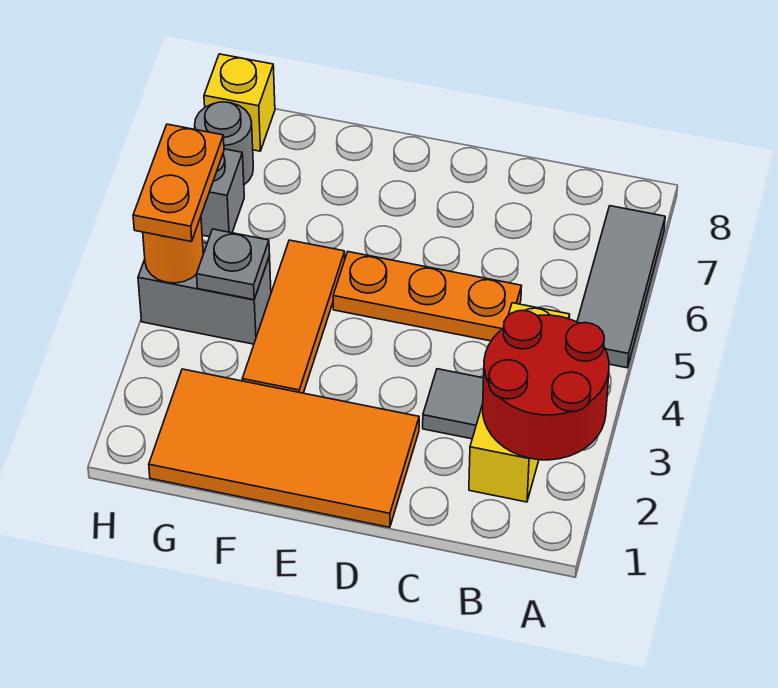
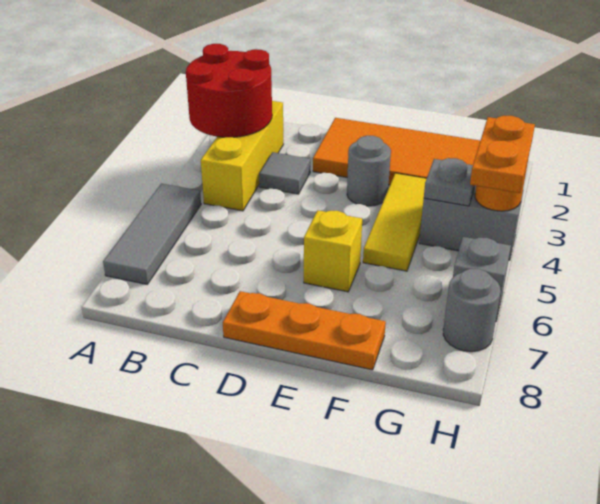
orange plate C5:E5 level 1 -> orange plate D8:F8 level 1
none -> grey round brick E3 level 1
orange tile F3:F5 level 1 -> yellow tile F3:F5 level 1
yellow brick H8 level 1 -> yellow brick E6 level 1

